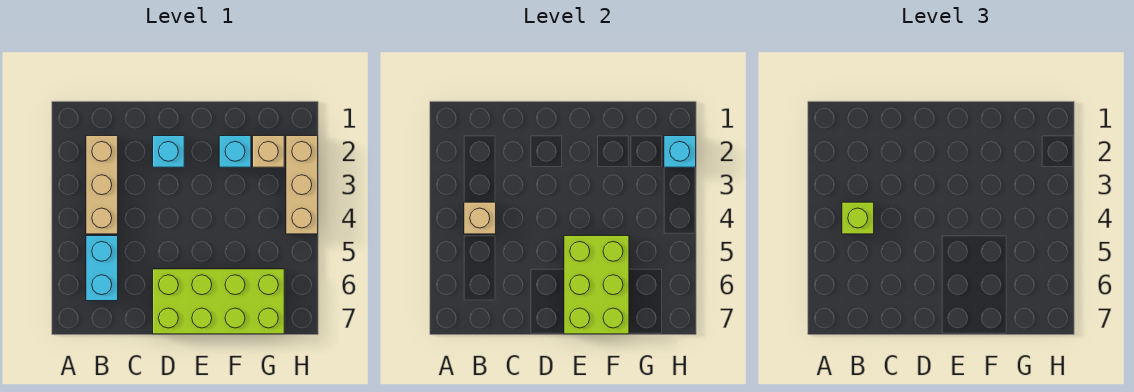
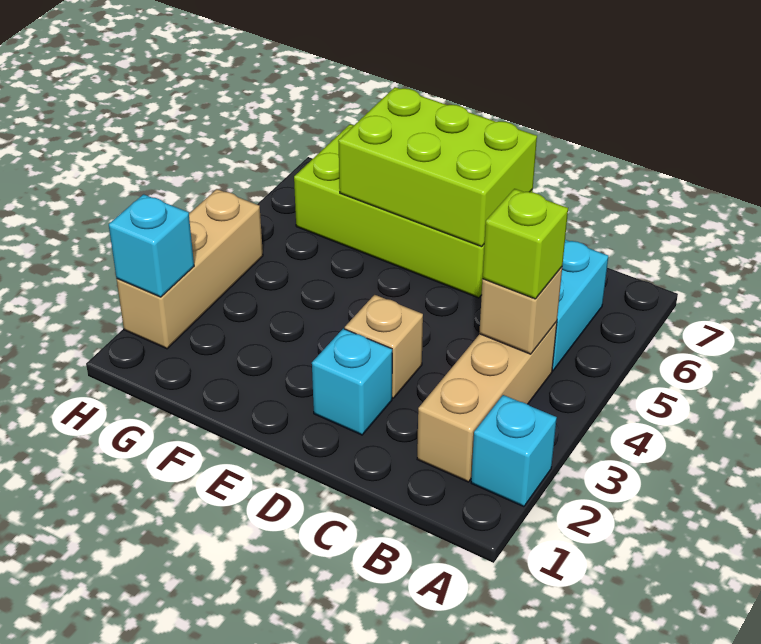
lime brick E5:F7 level 2 -> lime brick D6:F7 level 2
cyan brick F2 level 1 -> cyan brick A2 level 1
tan brick G2 level 1 -> tan brick D3 level 1

